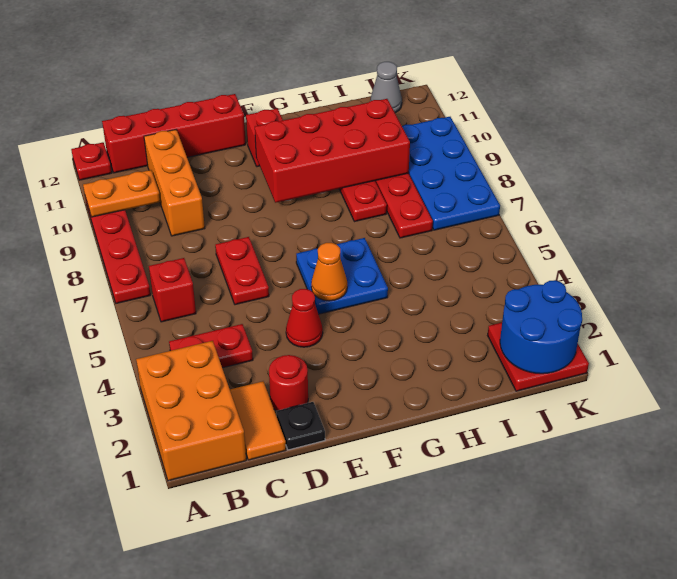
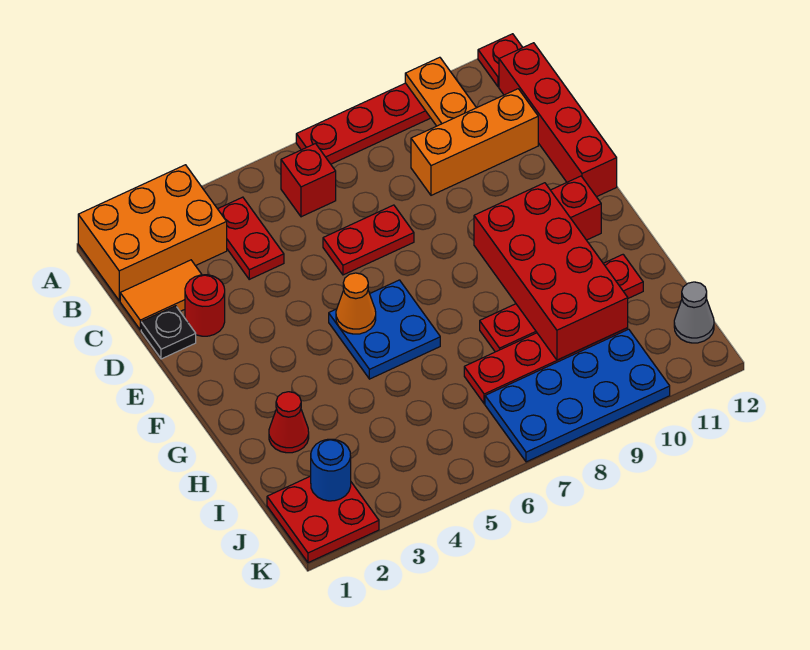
red cone E4 level 1 -> red cone H2 level 1
blue round brick J1:K2 level 2 -> blue round brick J2 level 2

